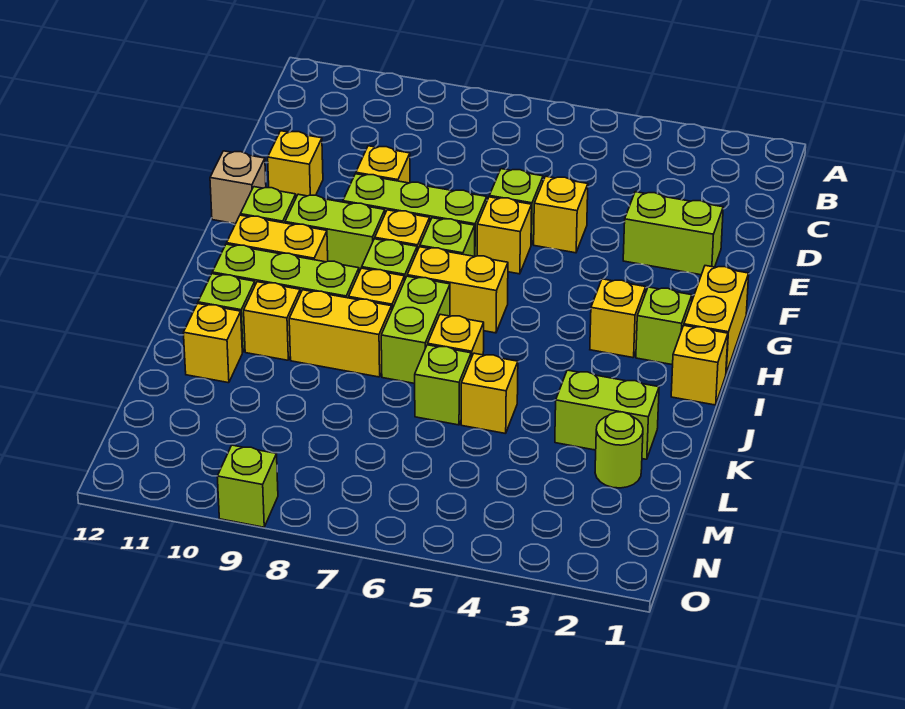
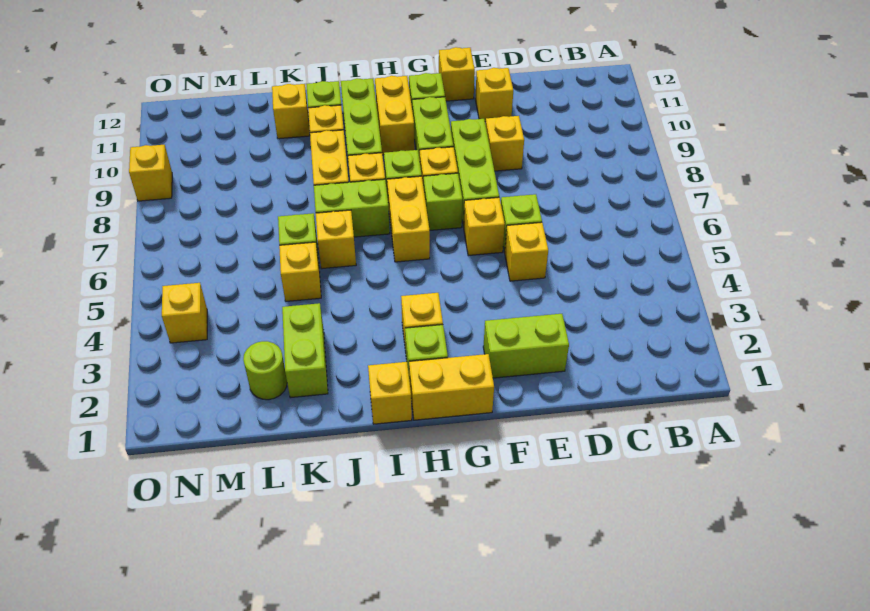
lime brick E2:E3 level 1 -> lime brick E2:F2 level 1
tan brick F12 level 1 -> yellow brick F12 level 1
none -> yellow brick N4 level 1
lime brick O9 level 1 -> yellow brick O9 level 1

